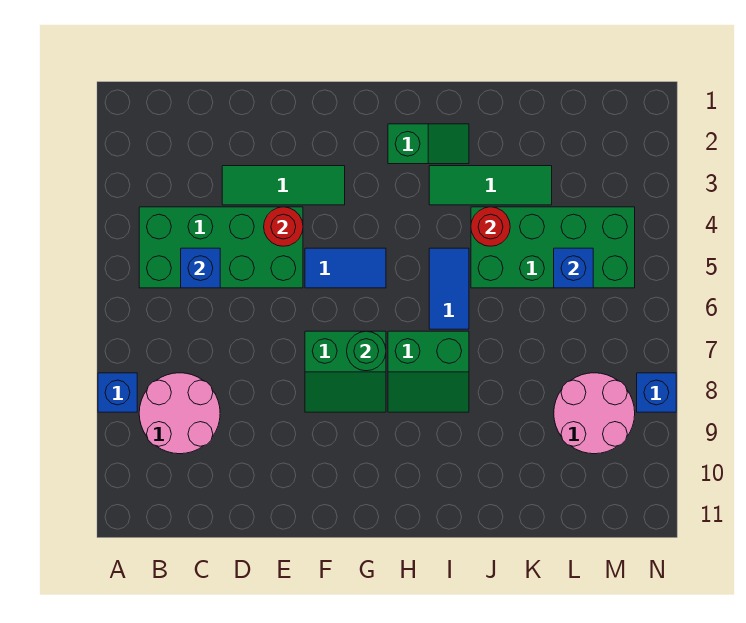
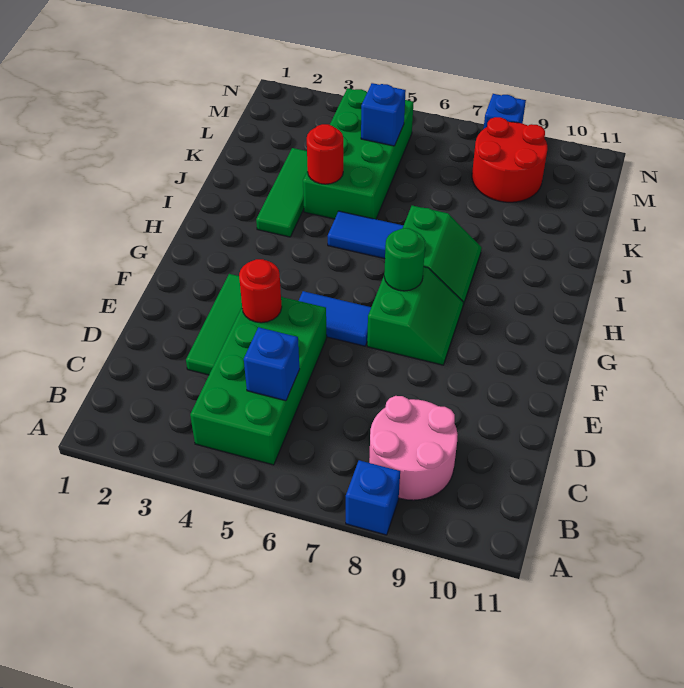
blue tile F5:G5 level 1 -> blue tile F5:F6 level 1
green slope H2:I2 level 1 top H -> none
pink round brick L8:M9 level 1 -> red round brick L8:M9 level 1

